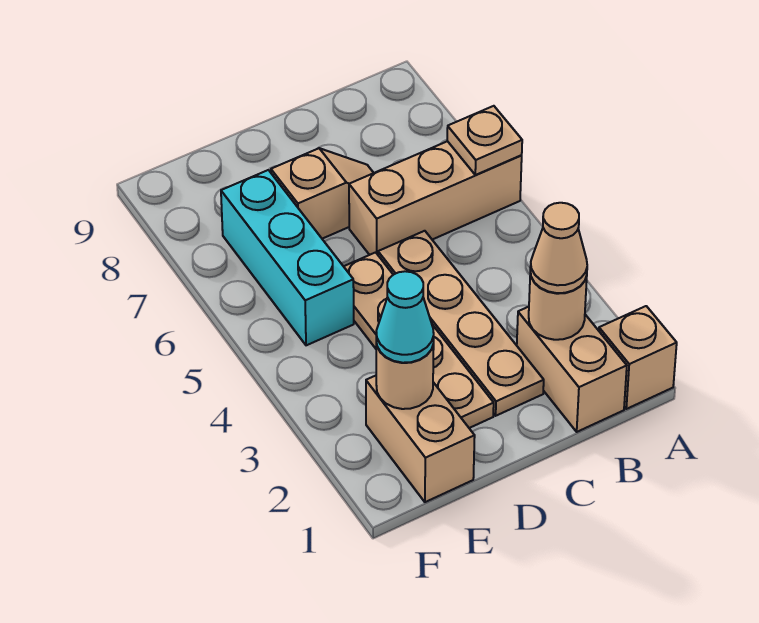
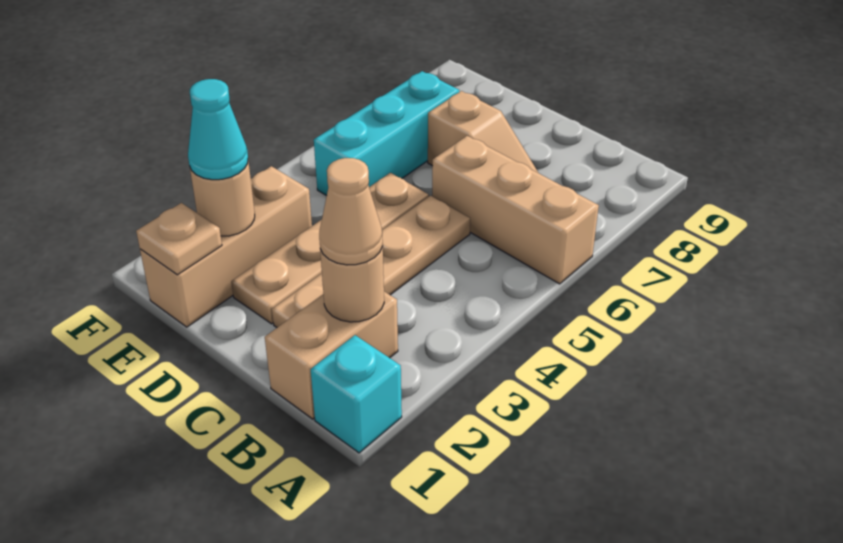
tan brick A1 level 1 -> cyan brick A1 level 1
tan plate A6 level 2 -> tan plate E1 level 2
tan brick E1:E2 level 1 -> tan brick E1:E3 level 1

